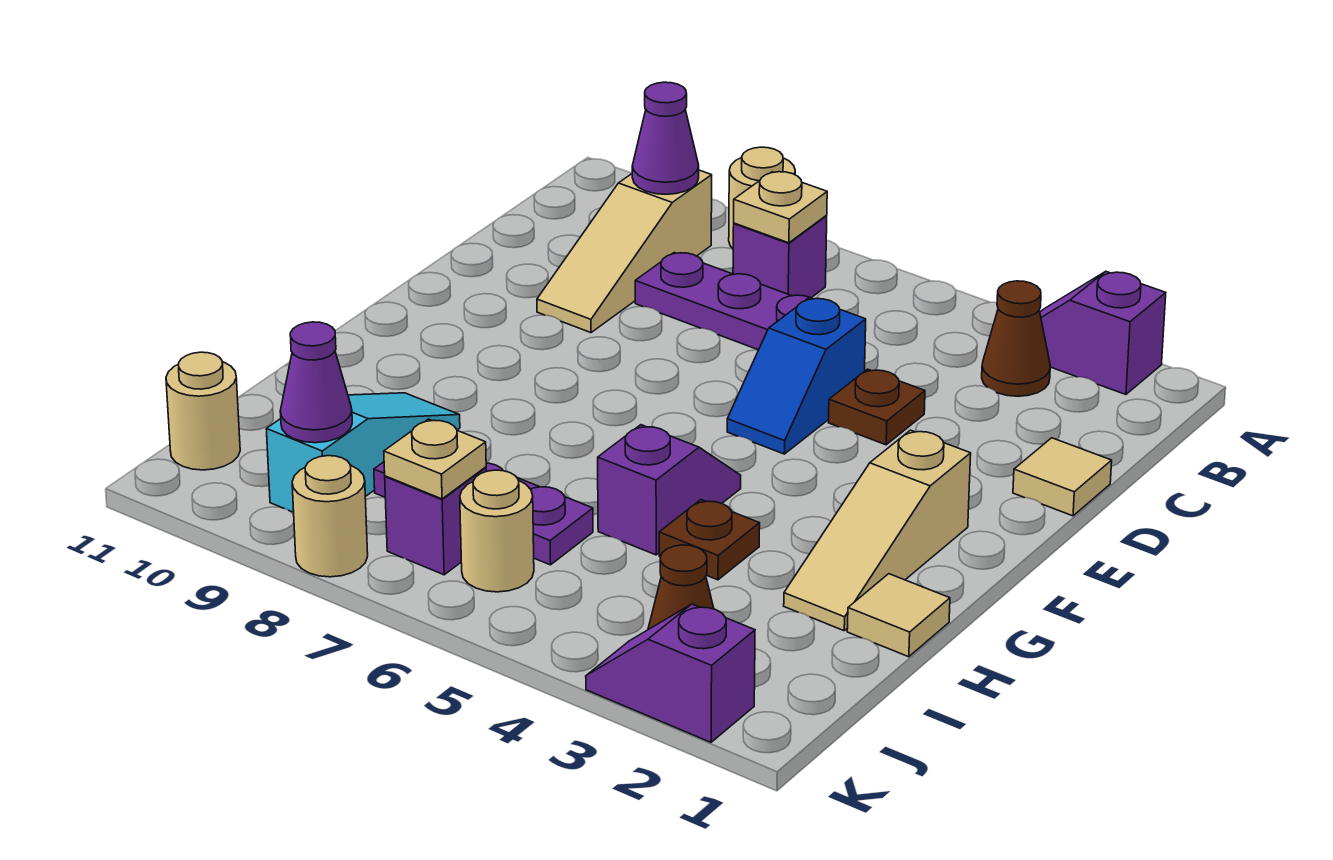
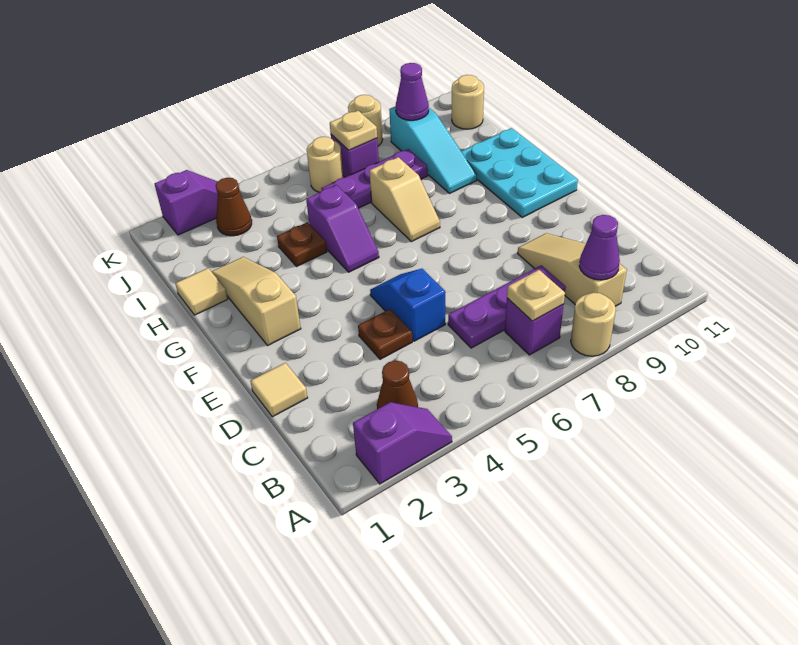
none -> cyan plate F10:H11 level 1
none -> tan slope G7:H7 level 1 top H

